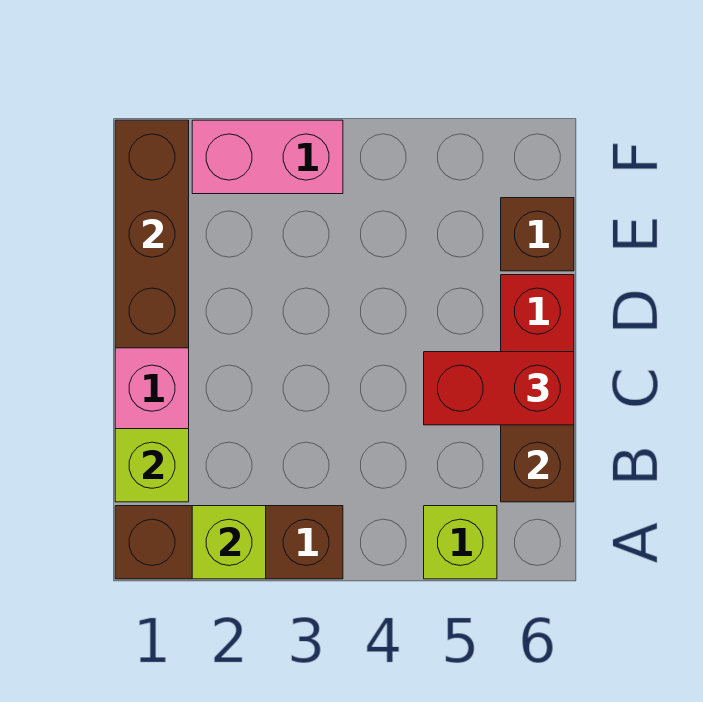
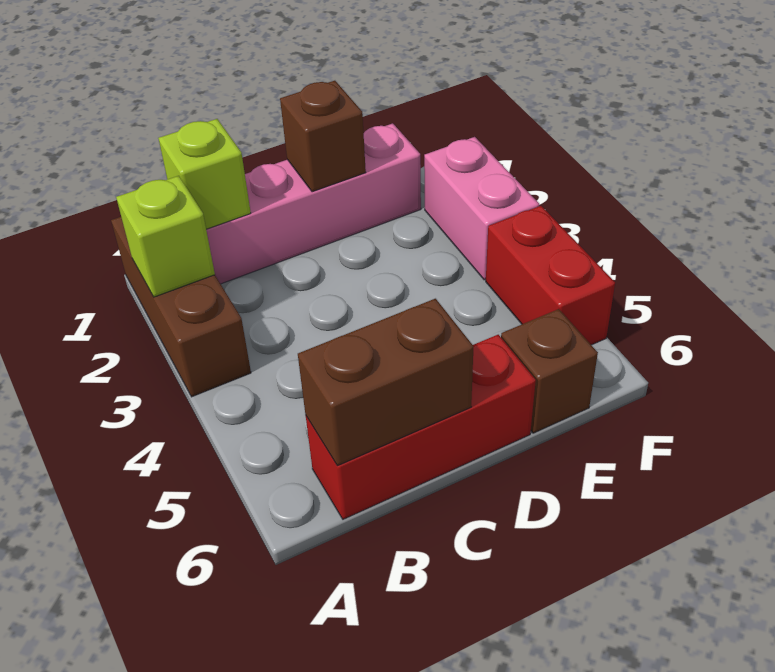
lime brick A5 level 1 -> none
red brick C5:C6 level 3 -> red brick F4:F5 level 1
brown brick D1:F1 level 2 -> brown brick D1 level 2

